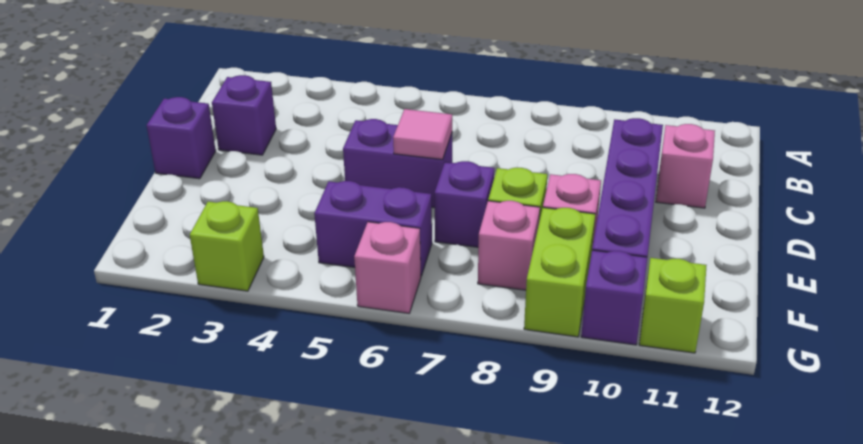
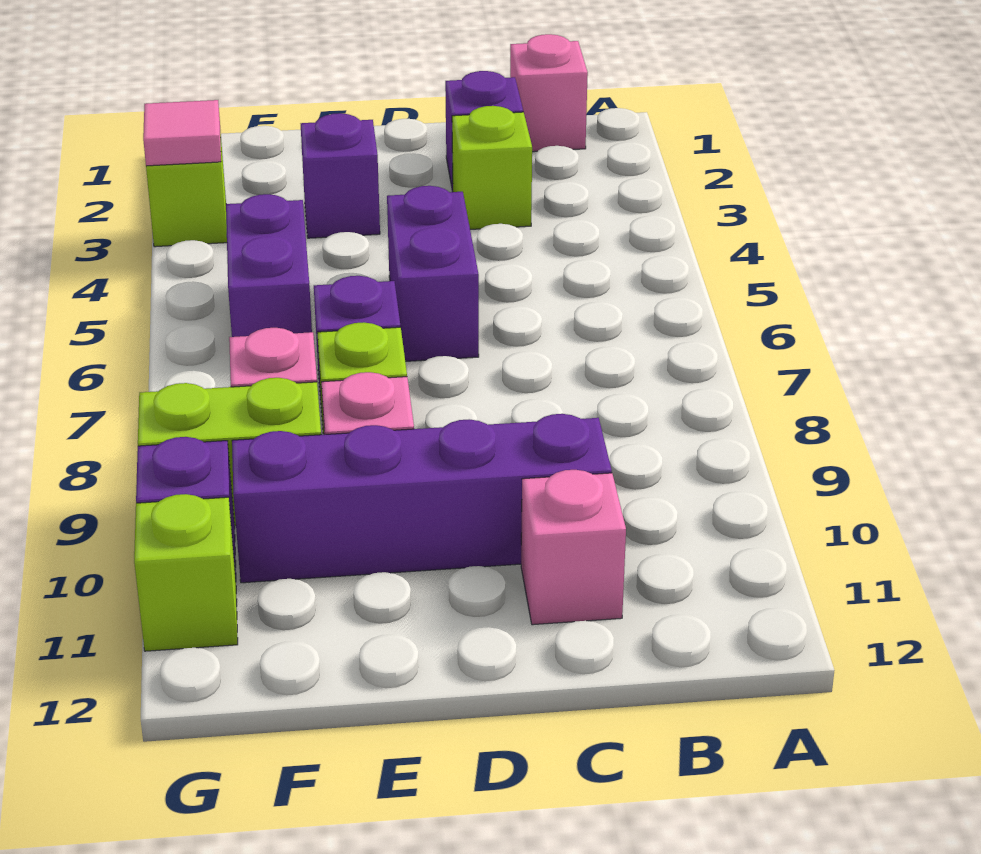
none -> lime brick C3 level 1
purple brick D1 level 1 -> purple brick E3 level 1
pink tile D6 level 2 -> pink tile G3 level 2
pink brick G6 level 1 -> pink brick B1 level 1

